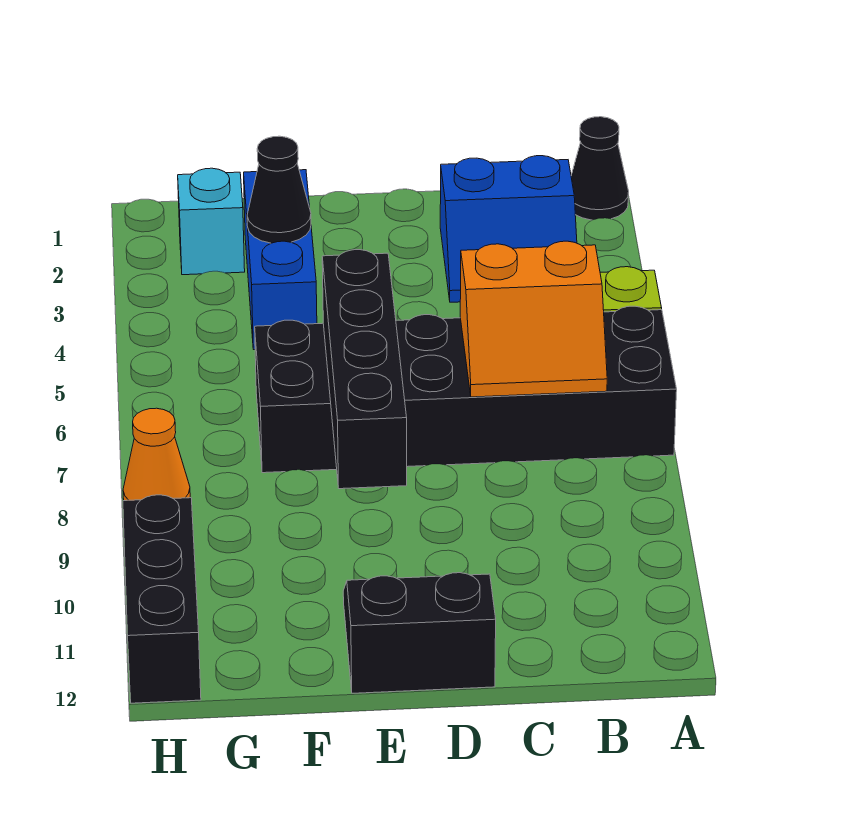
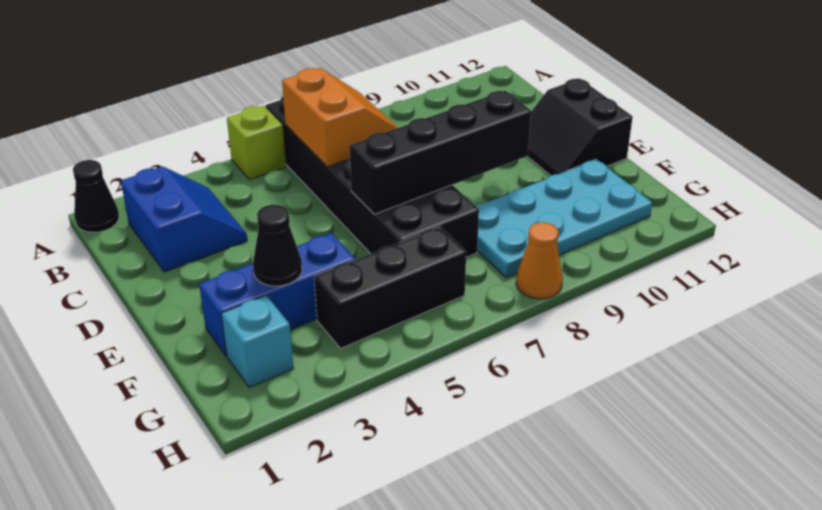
none -> cyan plate F8:G11 level 1
black brick H10:H12 level 1 -> black brick G4:G6 level 1

